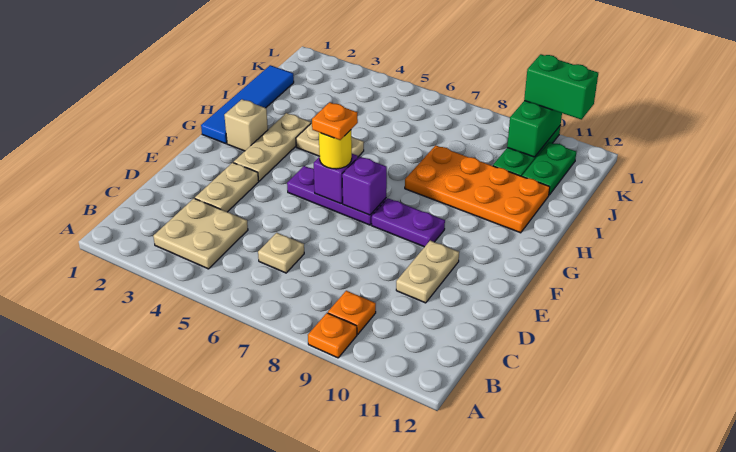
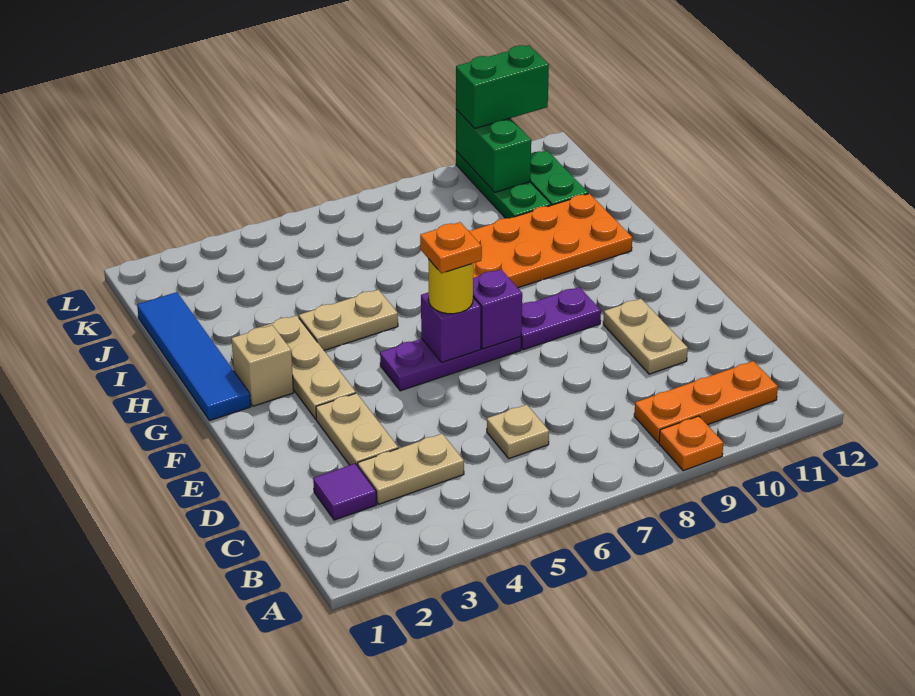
tan plate B3:C4 level 1 -> tan plate C3:C4 level 1
orange plate B9 level 1 -> orange plate B9:B11 level 1
none -> purple tile C2 level 1

